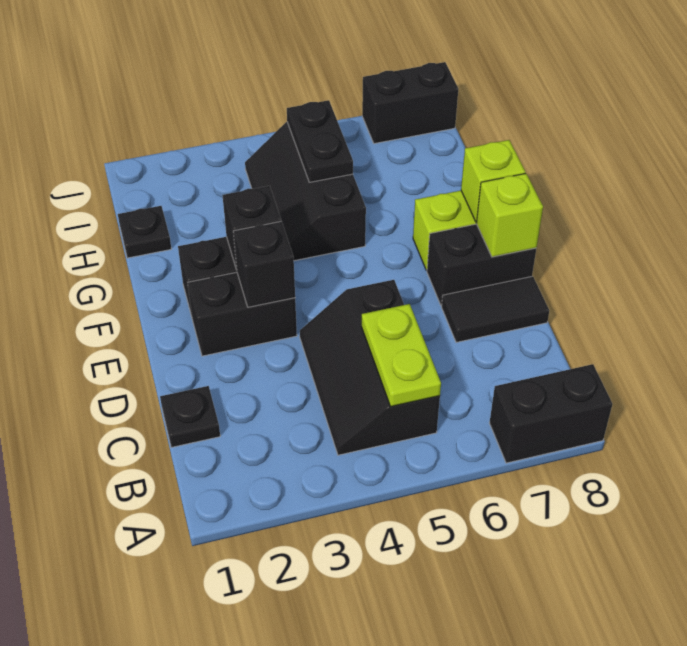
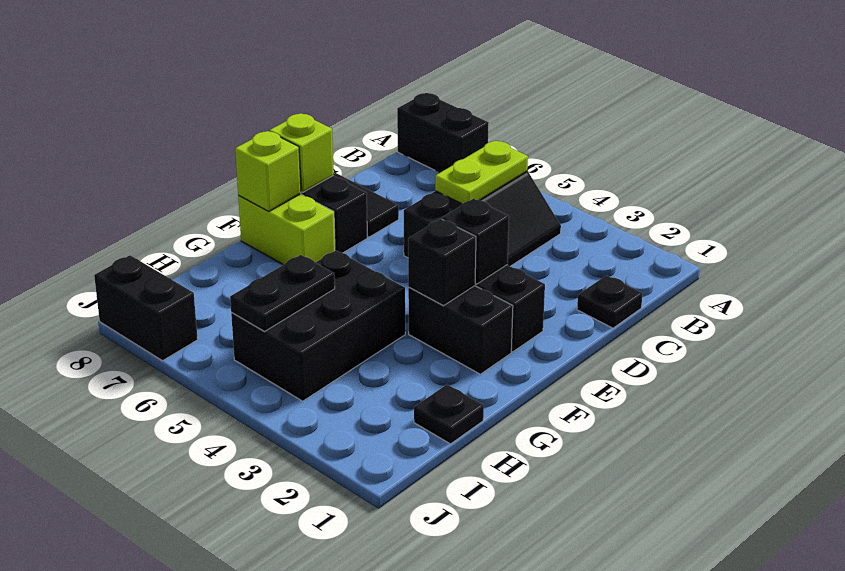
black slope G4:I5 level 1 top 5 -> black brick G4:I5 level 1

